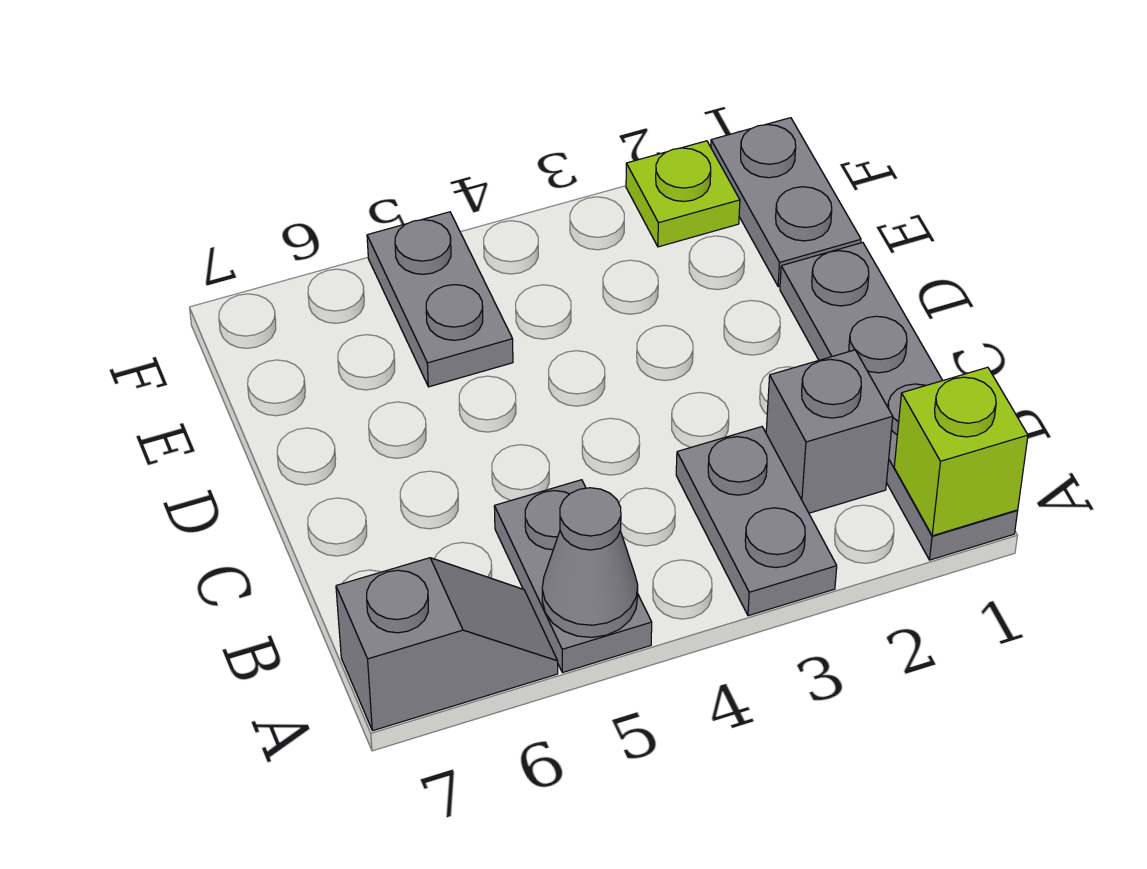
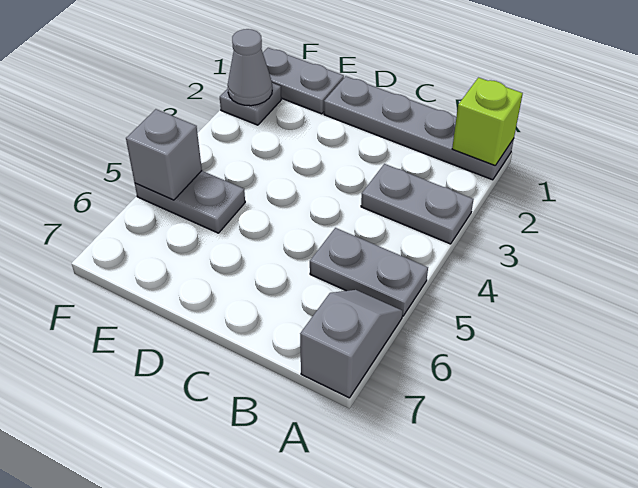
grey cone A5 level 2 -> grey cone F2 level 2
grey brick B2 level 1 -> grey brick F5 level 2
lime plate F2 level 1 -> grey plate F2 level 1

